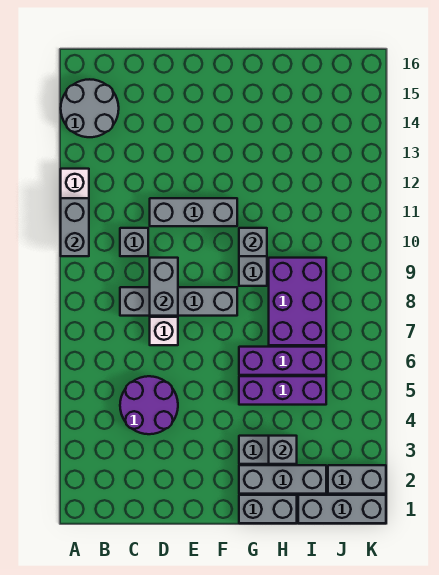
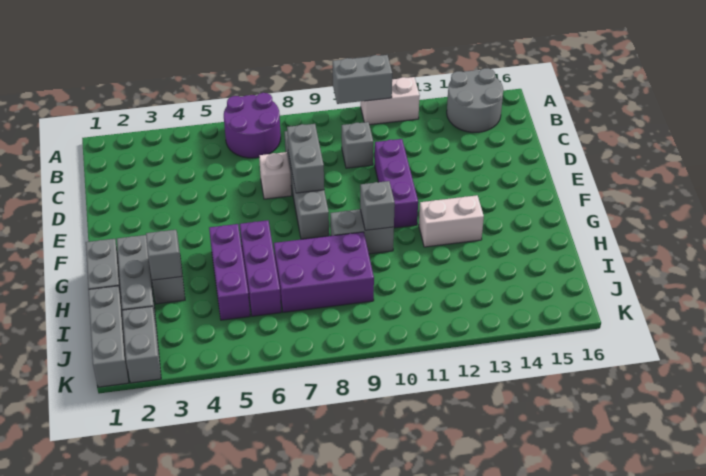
purple round brick C4:D5 level 1 -> purple round brick A6:B7 level 1
grey brick D8:D9 level 2 -> grey brick D8:E8 level 2
grey brick D11:F11 level 1 -> purple brick D11:F11 level 1
none -> white brick G12:G13 level 1

